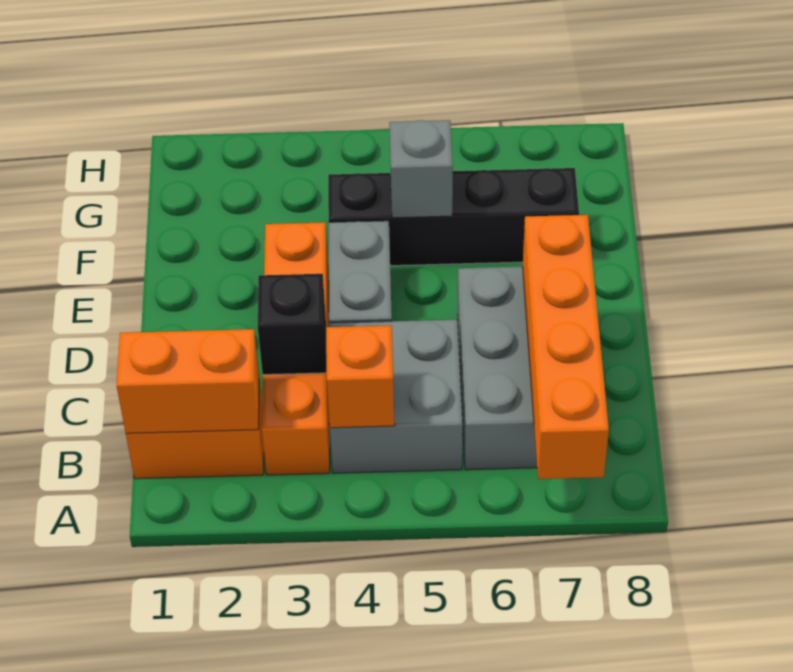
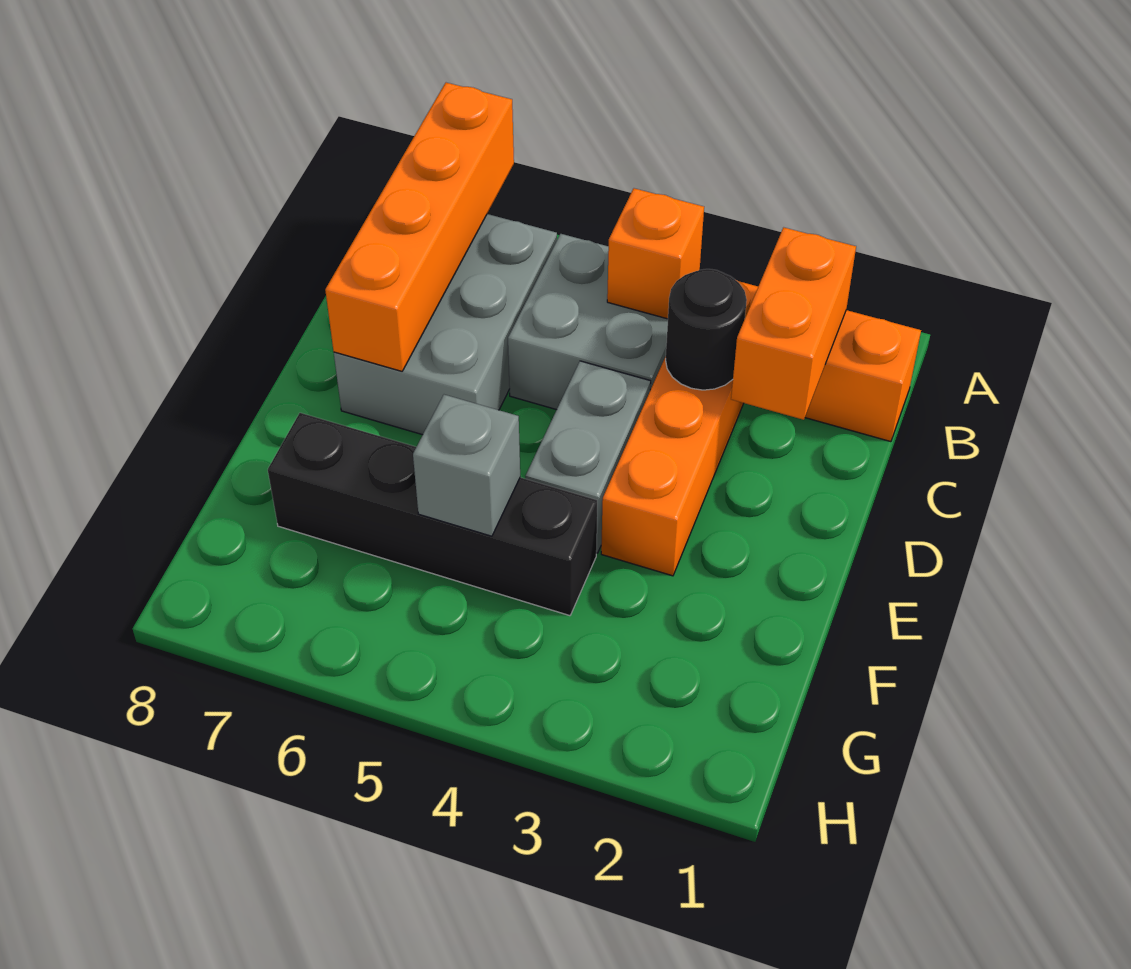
orange brick B1:B2 level 2 -> orange brick B2:C2 level 2
black brick C3 level 2 -> black round brick C3 level 2

